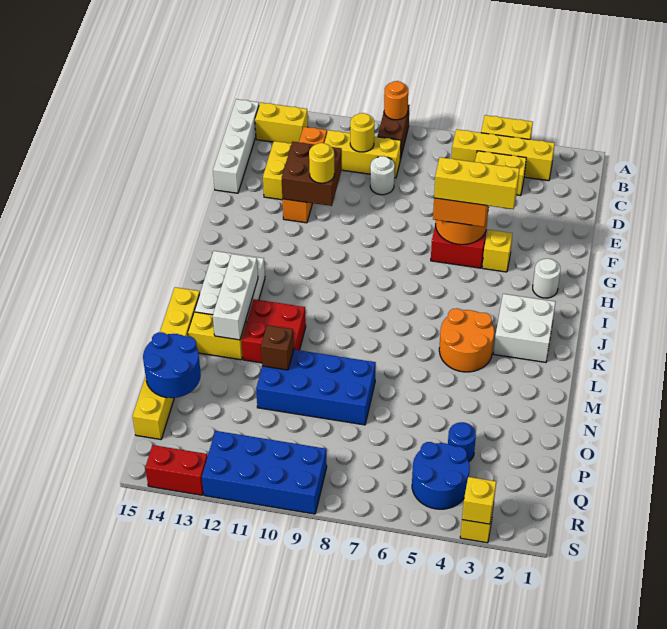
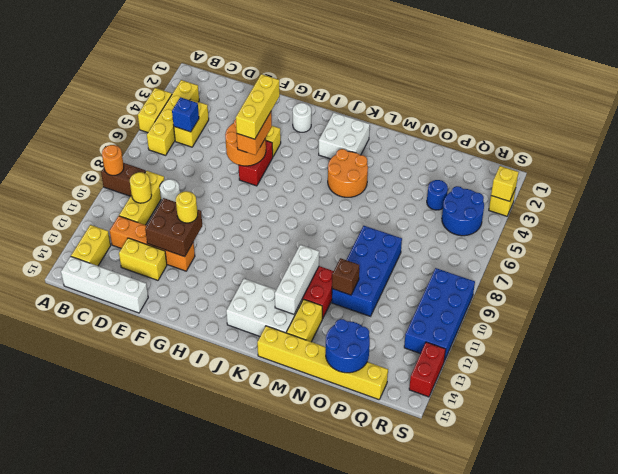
none -> blue brick C5 level 2
white brick K13:M13 level 2 -> white brick L11:L13 level 2

